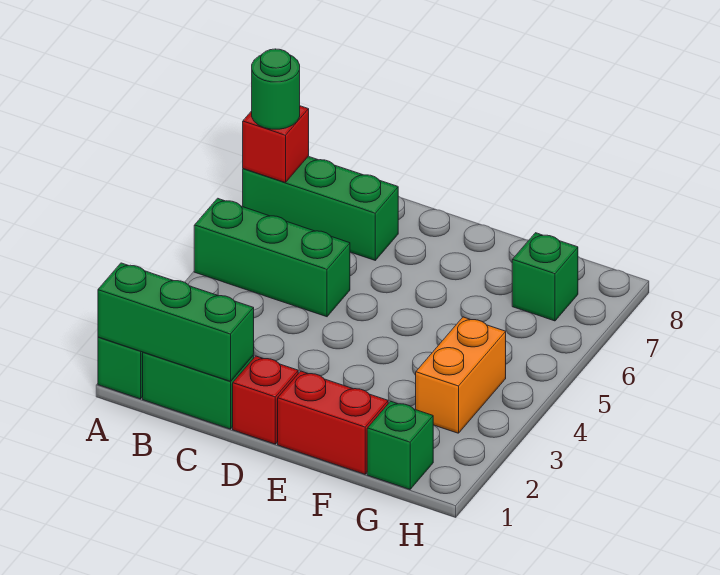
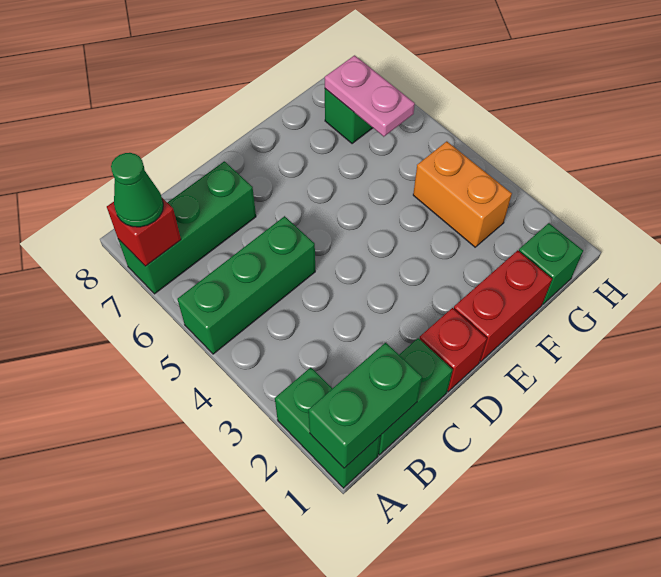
green brick A1:C1 level 2 -> green brick A1:B1 level 2
green round brick A7 level 3 -> green cone A7 level 3
none -> pink plate G6:G7 level 2

